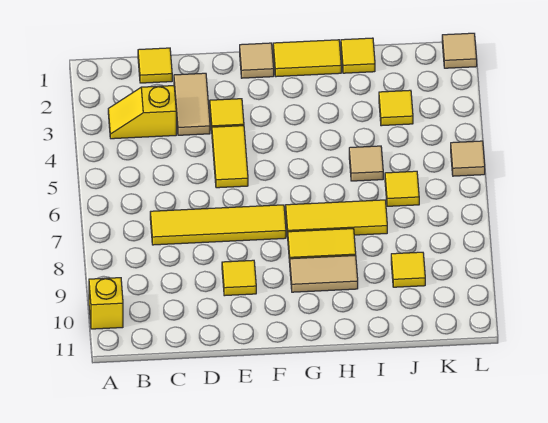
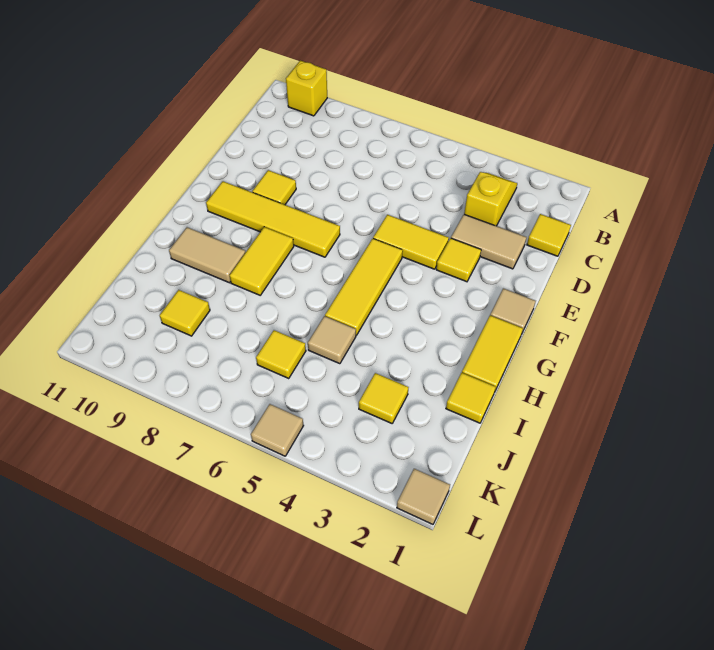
yellow tile C7:F7 level 1 -> yellow tile F7:F10 level 1
yellow tile G7:I7 level 1 -> yellow tile F5:H5 level 1
tan tile G9:H9 level 1 -> tan tile H9:H10 level 1

